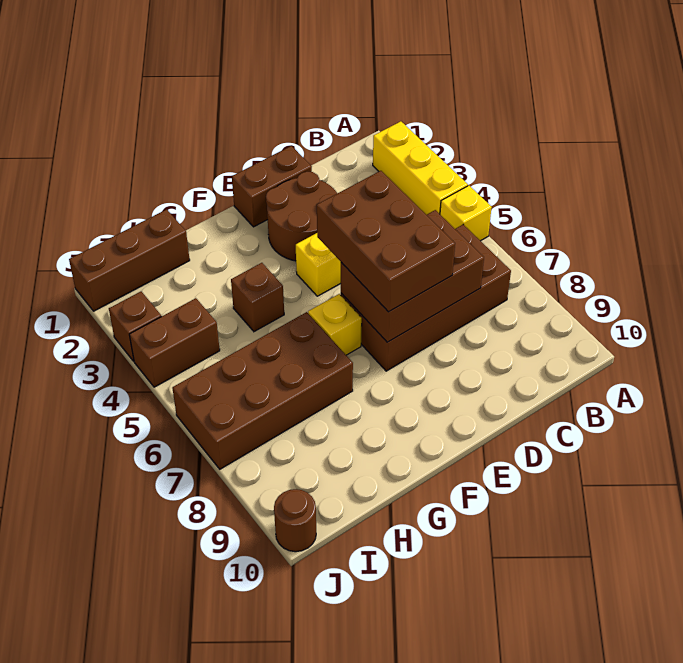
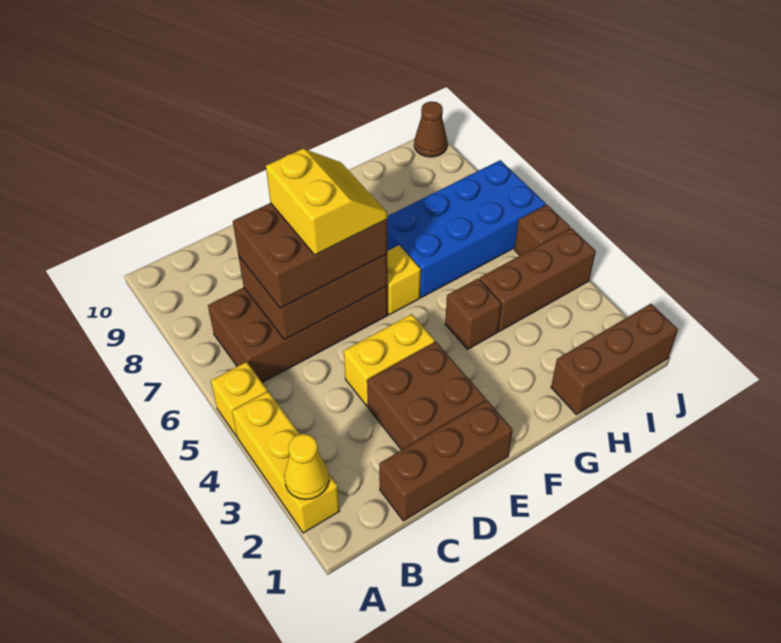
none -> yellow cone A2 level 2
brown brick D1:E1 level 1 -> brown brick C1:E1 level 1
brown round brick D2:E3 level 1 -> brown brick D2:E3 level 1
brown brick D5:E7 level 3 -> brown brick C6:E7 level 3
none -> yellow slope D6:E7 level 4 top D
brown brick G6:J7 level 1 -> blue brick G6:J7 level 1
brown brick I4:J4 level 1 -> brown brick H4:J4 level 1
brown brick J3 level 1 -> brown brick J5 level 1
brown round brick J10 level 1 -> brown cone J10 level 1

